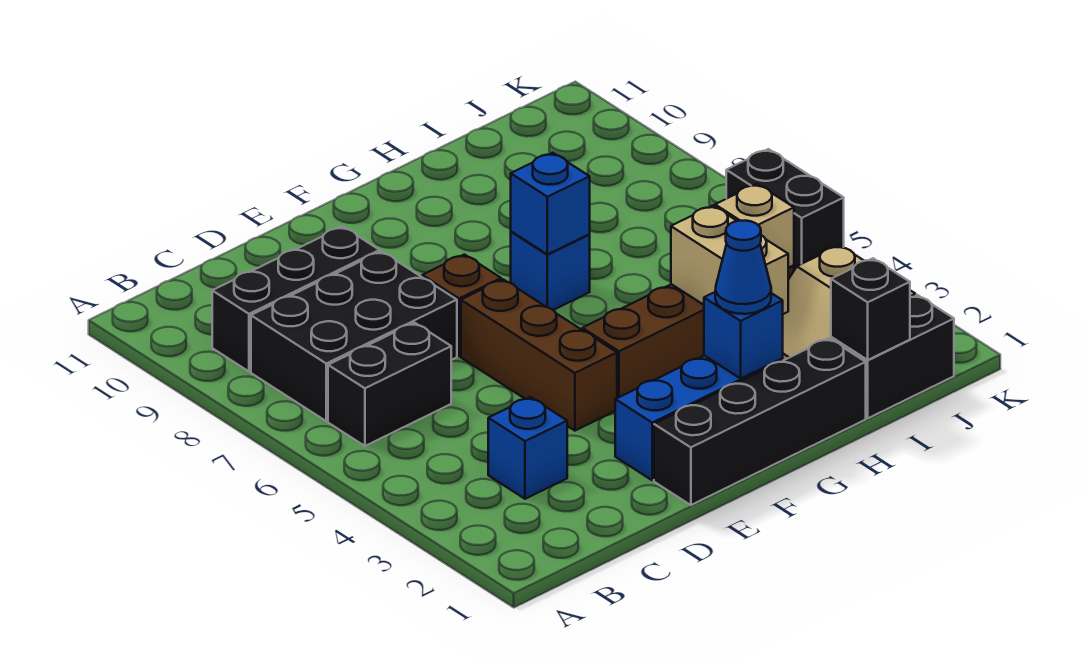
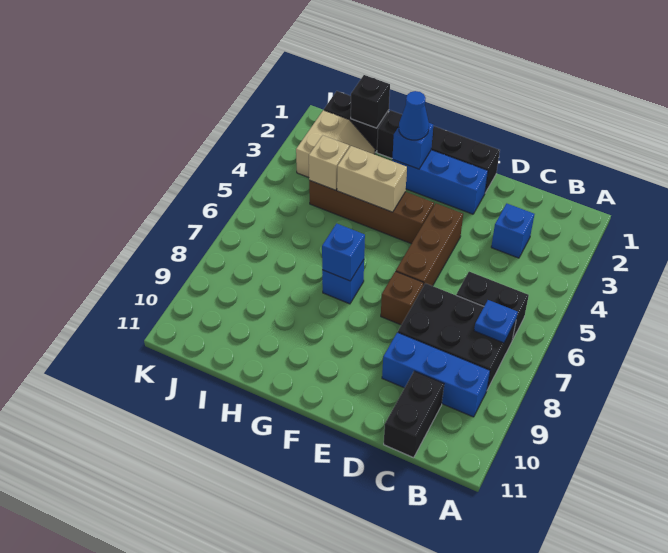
none -> blue plate B7 level 2
black brick B9:D9 level 1 -> blue brick B9:D9 level 1
tan brick H3:H4 level 2 -> tan brick G4:H4 level 2
black brick K5:K6 level 1 -> black brick C10:C11 level 1

